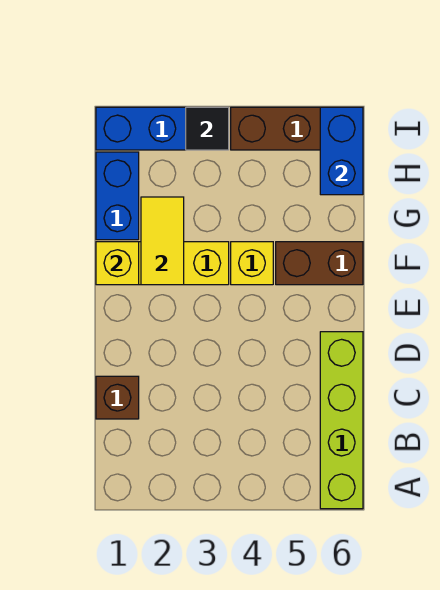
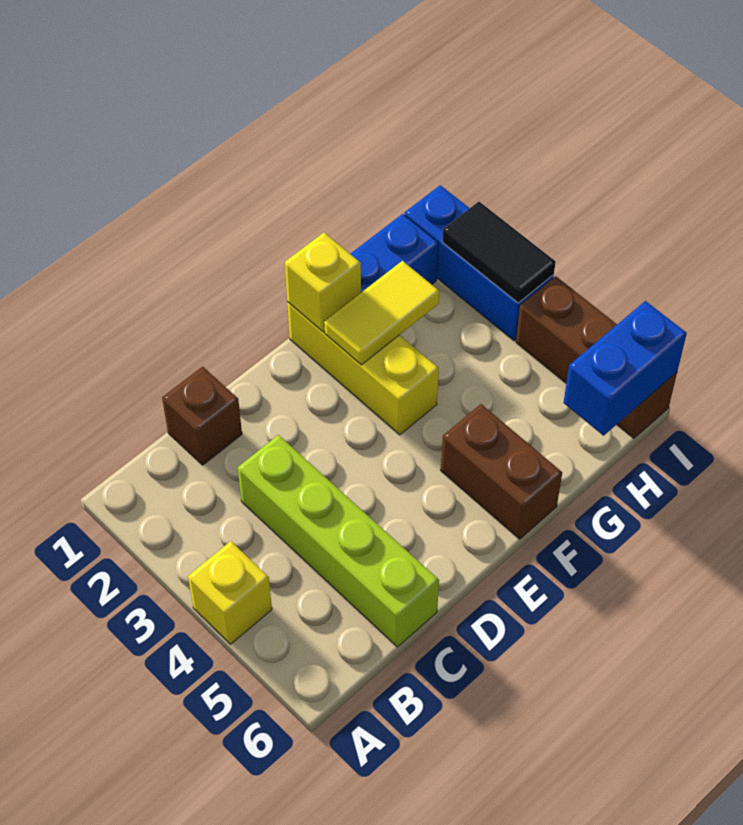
lime brick A6:D6 level 1 -> lime brick C3:C6 level 1
yellow brick F4 level 1 -> yellow brick A4 level 1
black tile I3 level 2 -> black tile I2:I3 level 2

